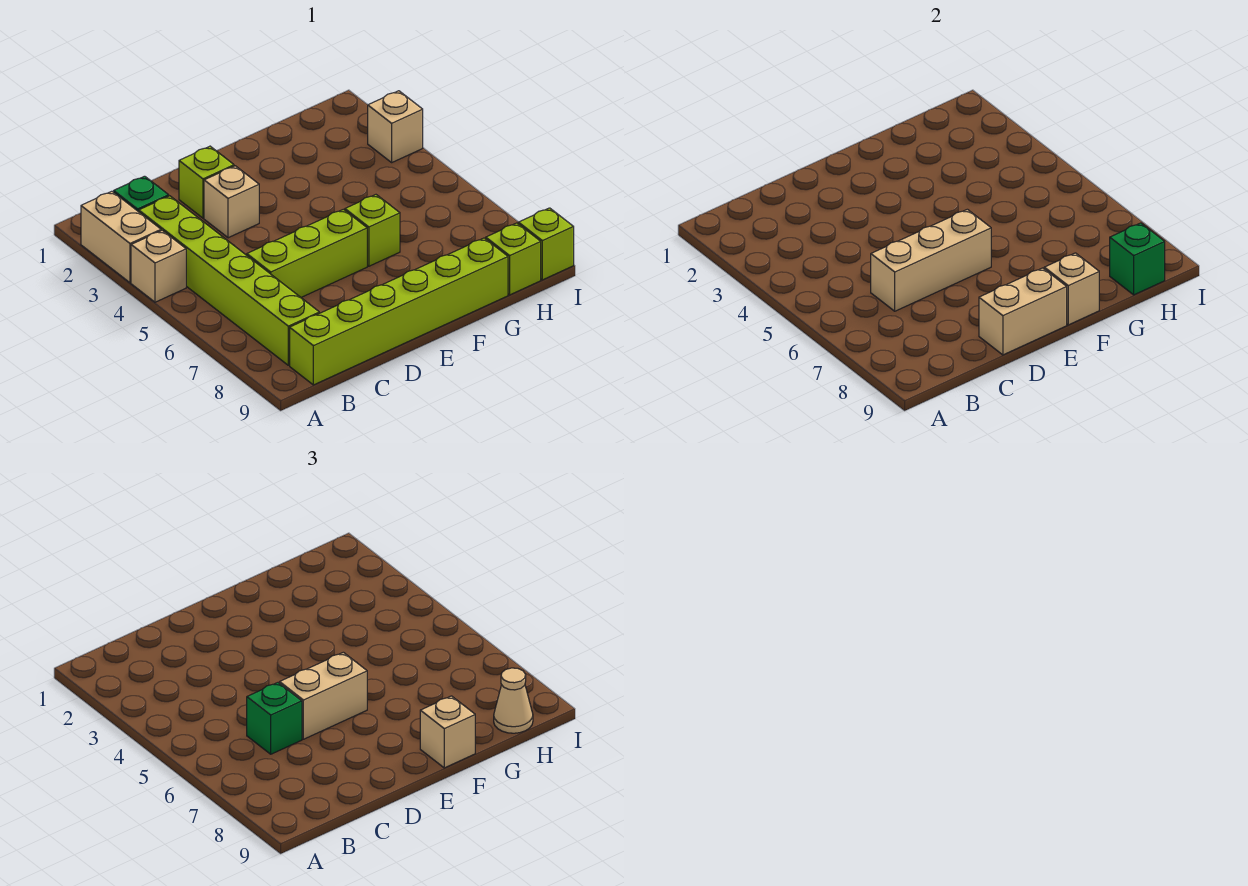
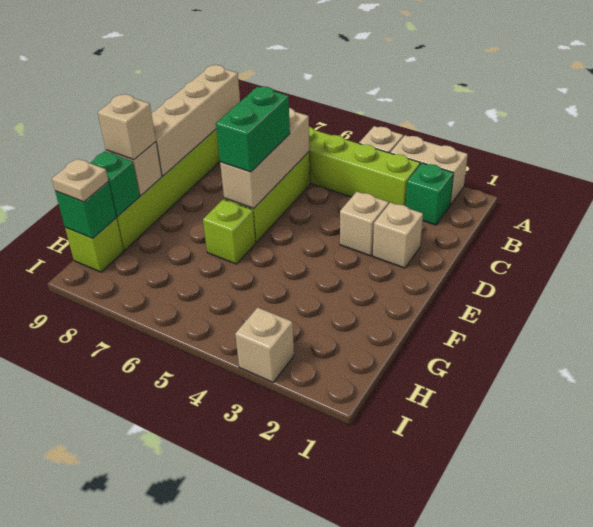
green brick C6 level 3 -> green brick G9 level 2
lime brick D2 level 1 -> tan brick D2 level 1
tan brick D6:E6 level 3 -> green brick D6:E6 level 3
tan brick D9:E9 level 2 -> tan brick B9:E9 level 2
tan cone H9 level 3 -> tan plate H9 level 3
lime brick I9 level 1 -> none

